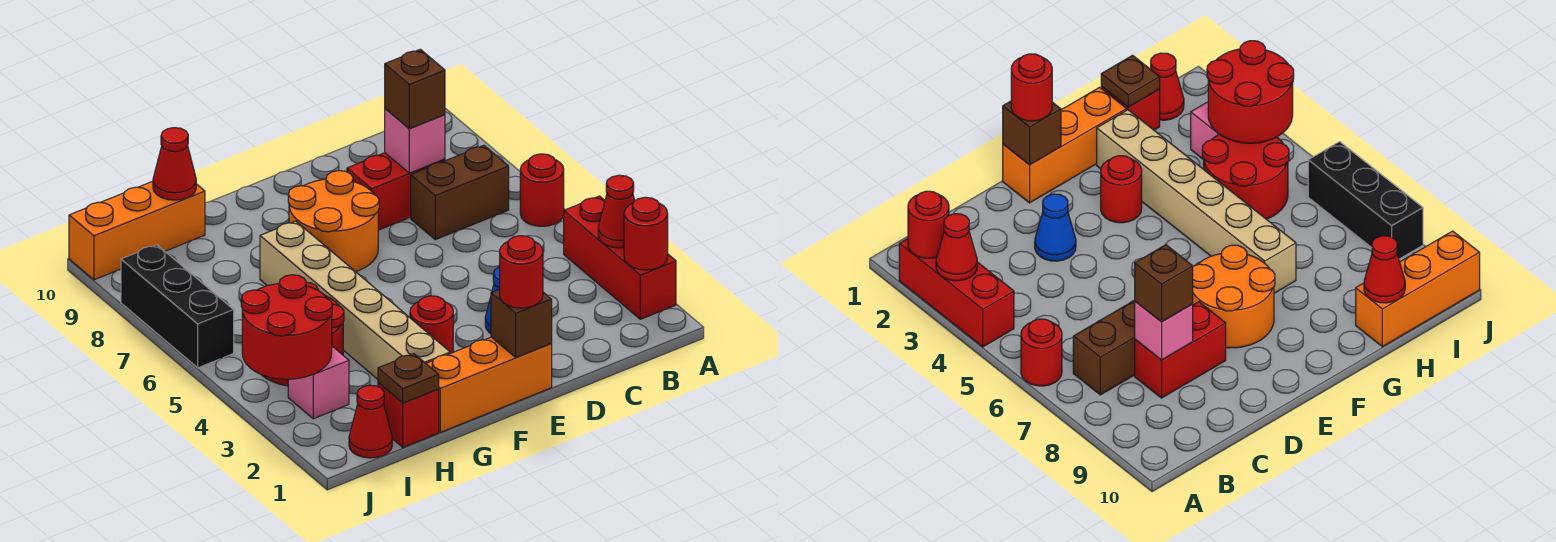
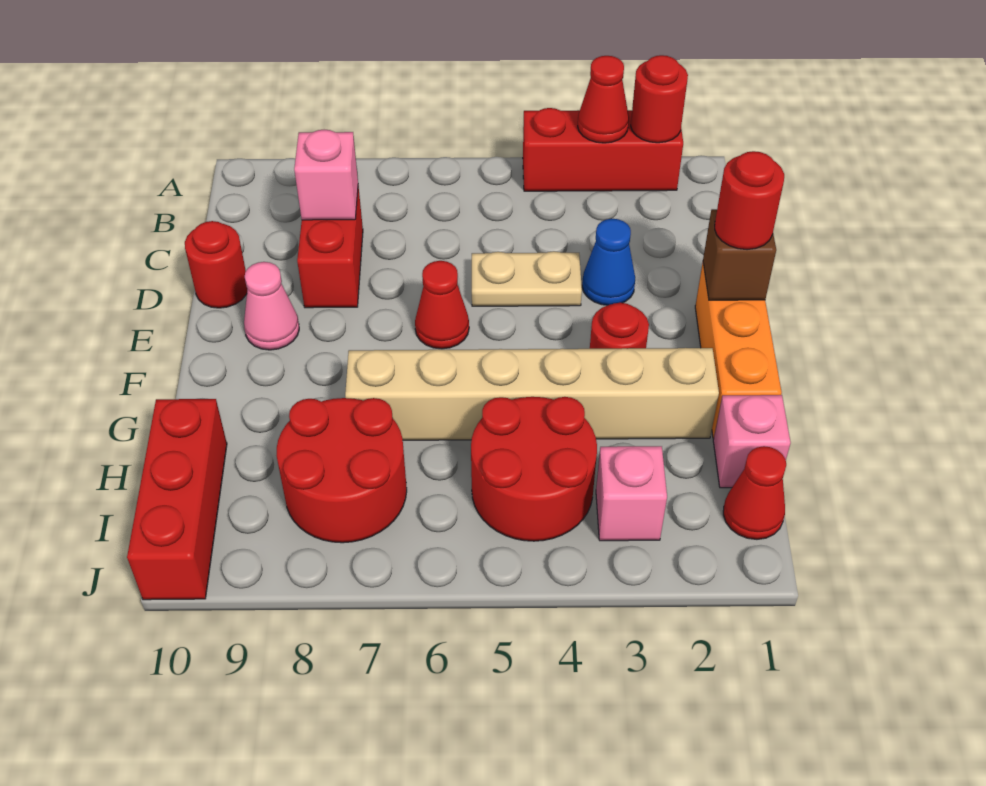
red round brick A6 level 1 -> red round brick D10 level 1
brown brick B7:C7 level 1 -> none
brown brick C8 level 3 -> none
none -> tan plate D4:D5 level 1
orange round brick E7:F8 level 1 -> none
none -> pink cone E9 level 1
red brick H1 level 1 -> pink brick H1 level 1
brown plate H1 level 2 -> none
orange brick H10:J10 level 1 -> red brick H10:J10 level 1
red cone H10 level 2 -> red cone E6 level 1
red round brick I3:J4 level 2 -> red round brick H7:I8 level 1
black brick J6:J8 level 1 -> none

